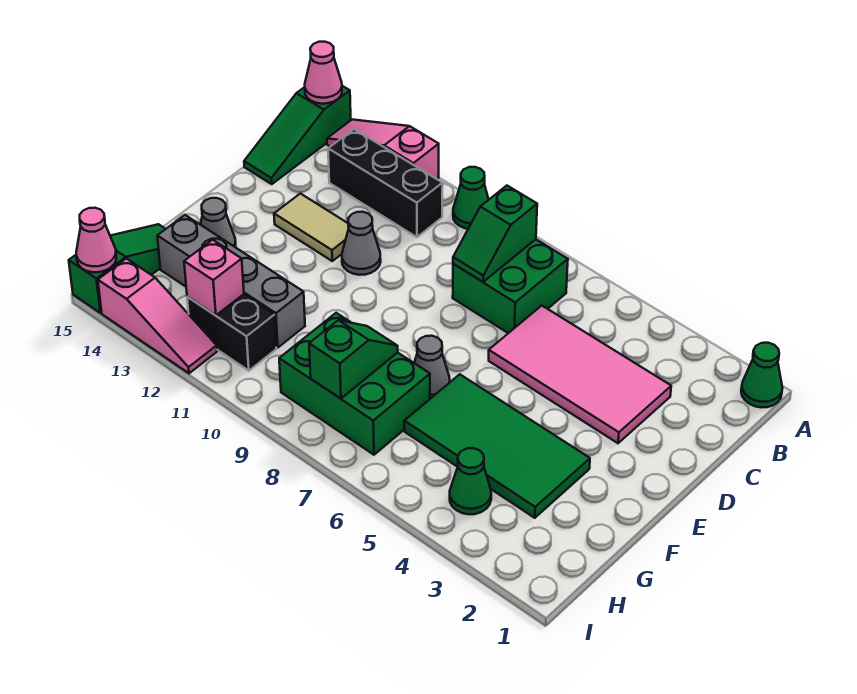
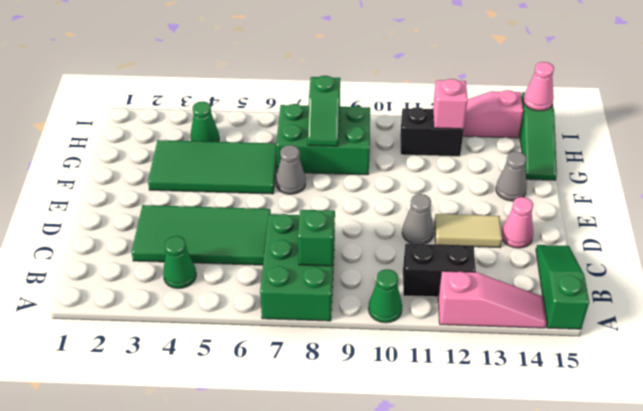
green cone A1 level 1 -> green cone B4 level 1
pink cone A15 level 2 -> pink cone D14 level 1
green brick B7:C8 level 1 -> green brick A7:C8 level 1
black brick B11:B13 level 1 -> black brick B11:B12 level 1
pink tile C3:D6 level 1 -> green tile C3:D6 level 1
grey brick G11:G14 level 1 -> none

